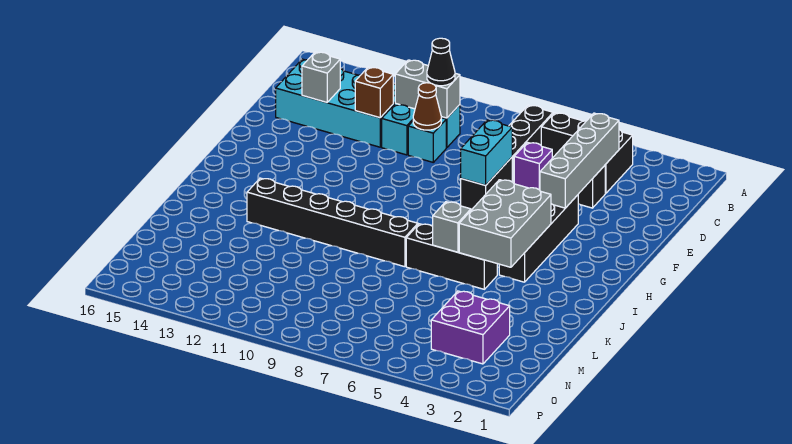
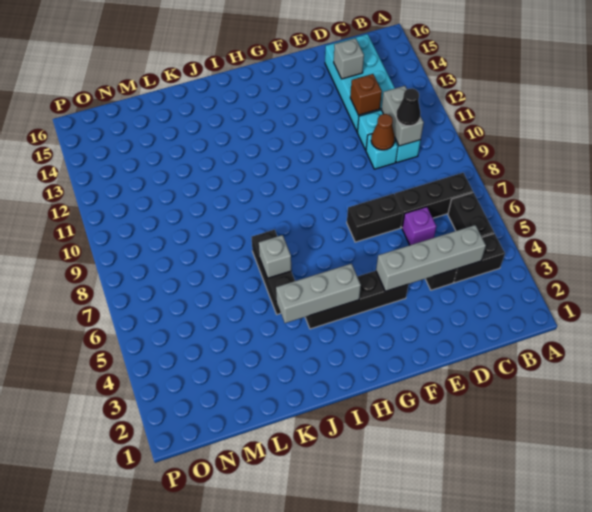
cyan brick E7:F7 level 2 -> none
grey brick H4:J5 level 2 -> grey brick H4:J4 level 2
black brick J8:J13 level 1 -> none
purple brick M3:N4 level 1 -> none

